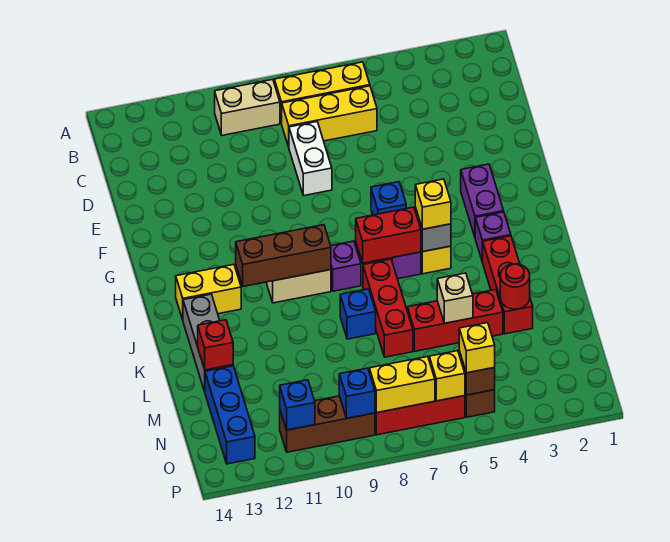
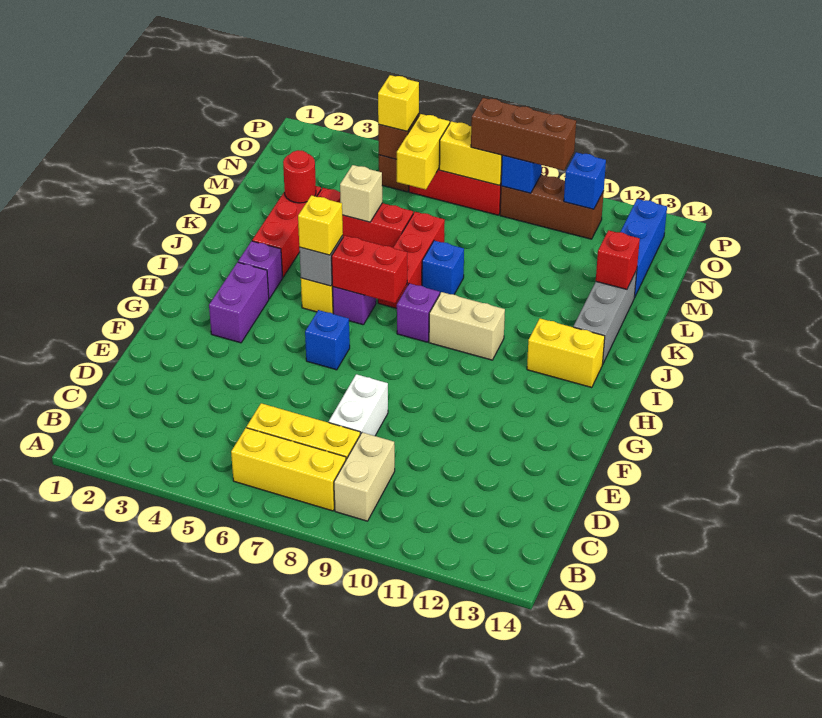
tan brick B9:B10 level 1 -> tan brick B9:C9 level 1
brown brick I9:I11 level 2 -> brown brick O8:O10 level 3
yellow brick O6 level 2 -> yellow brick N6:O6 level 2

